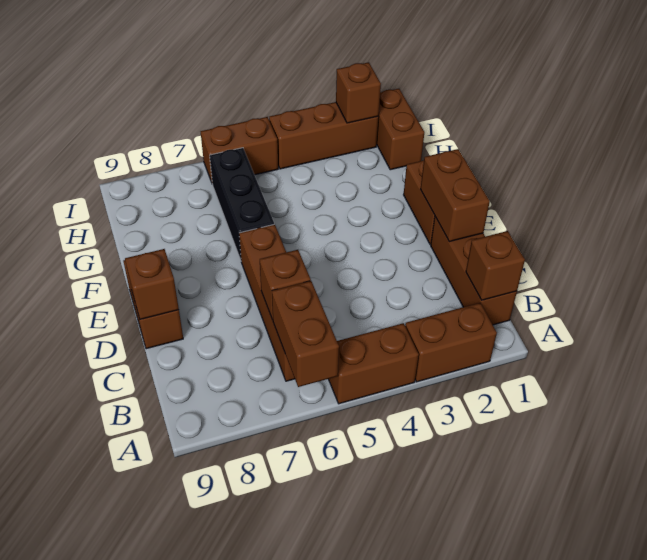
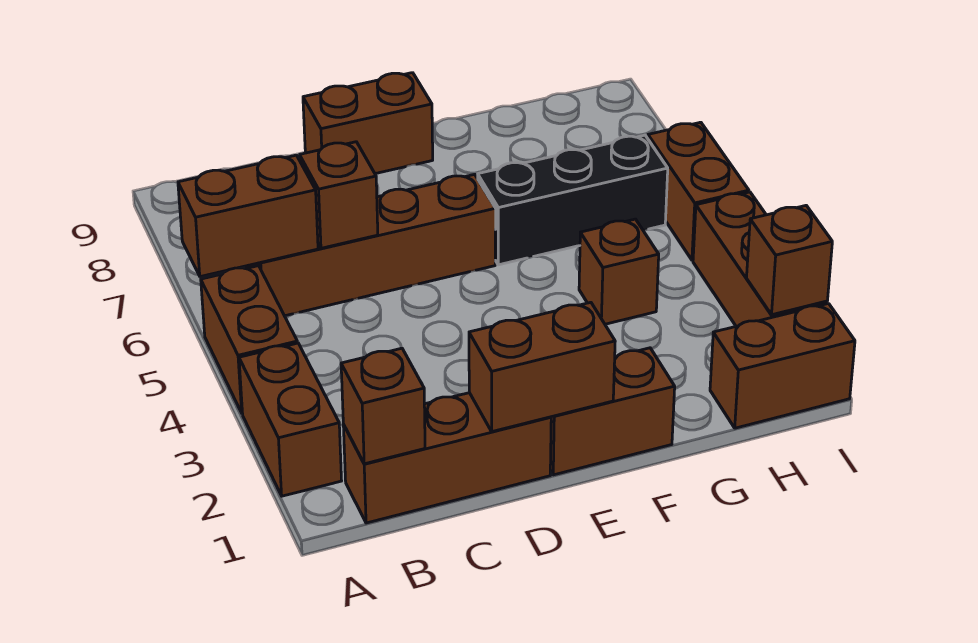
brown brick D9 level 2 -> brown brick G4 level 1

